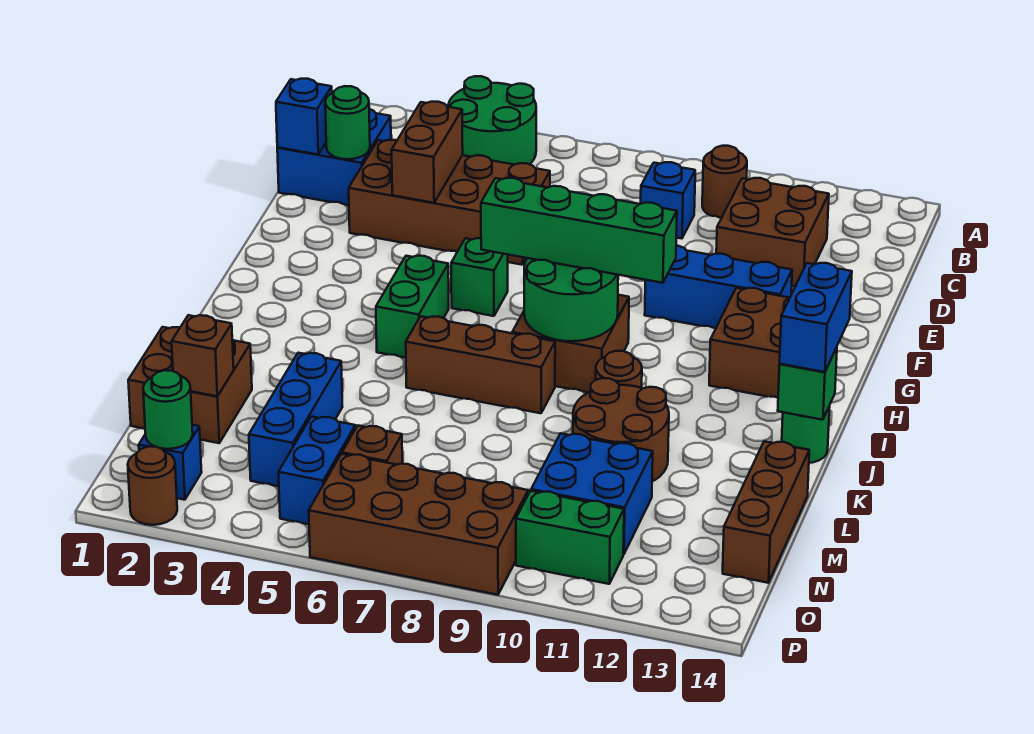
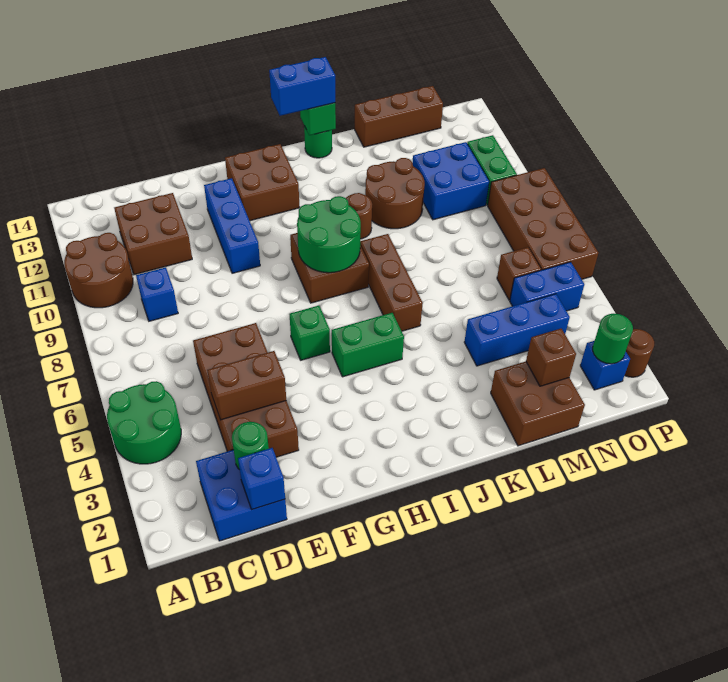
brown round brick B10 level 1 -> brown round brick A10:B11 level 1
green brick H7:H10 level 3 -> none

